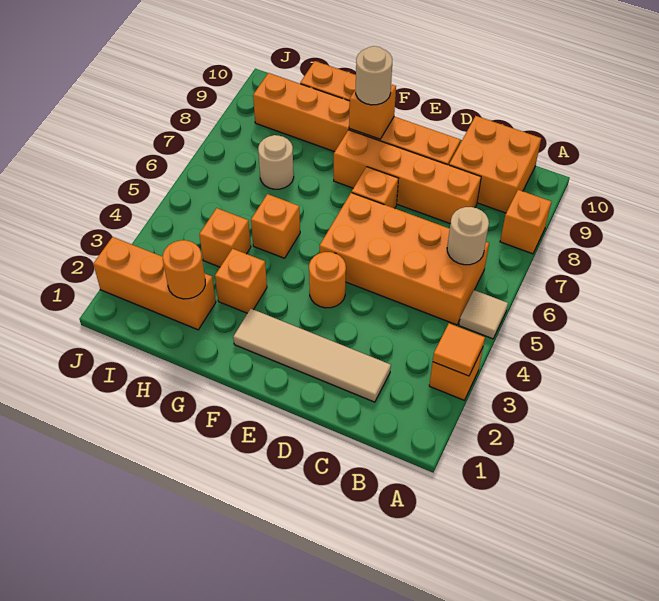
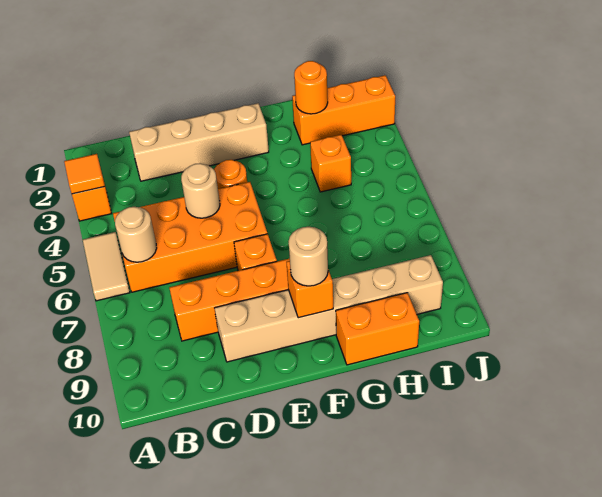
tan tile A5 level 1 -> tan tile A5:A6 level 1
orange brick A8 level 1 -> none
orange brick B9:C10 level 1 -> none
tan tile C2:F2 level 1 -> tan brick C2:F2 level 1
orange brick D9:I9 level 1 -> tan brick D9:I9 level 1
orange brick G3 level 1 -> none
orange brick G5 level 1 -> none
tan round brick H7 level 1 -> tan round brick D5 level 2

